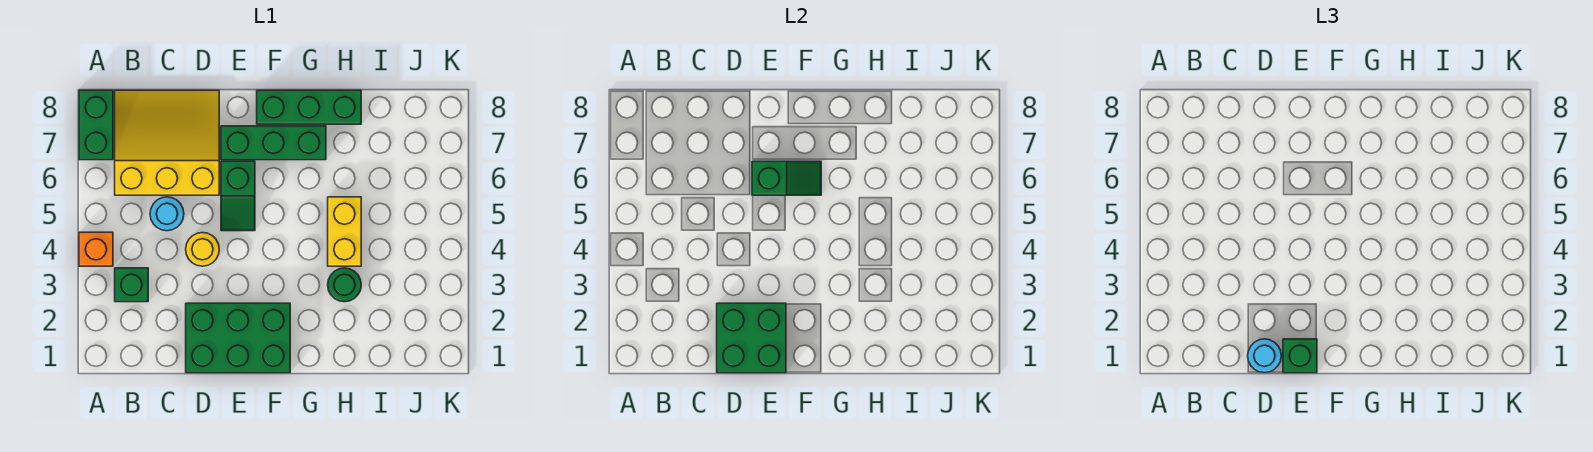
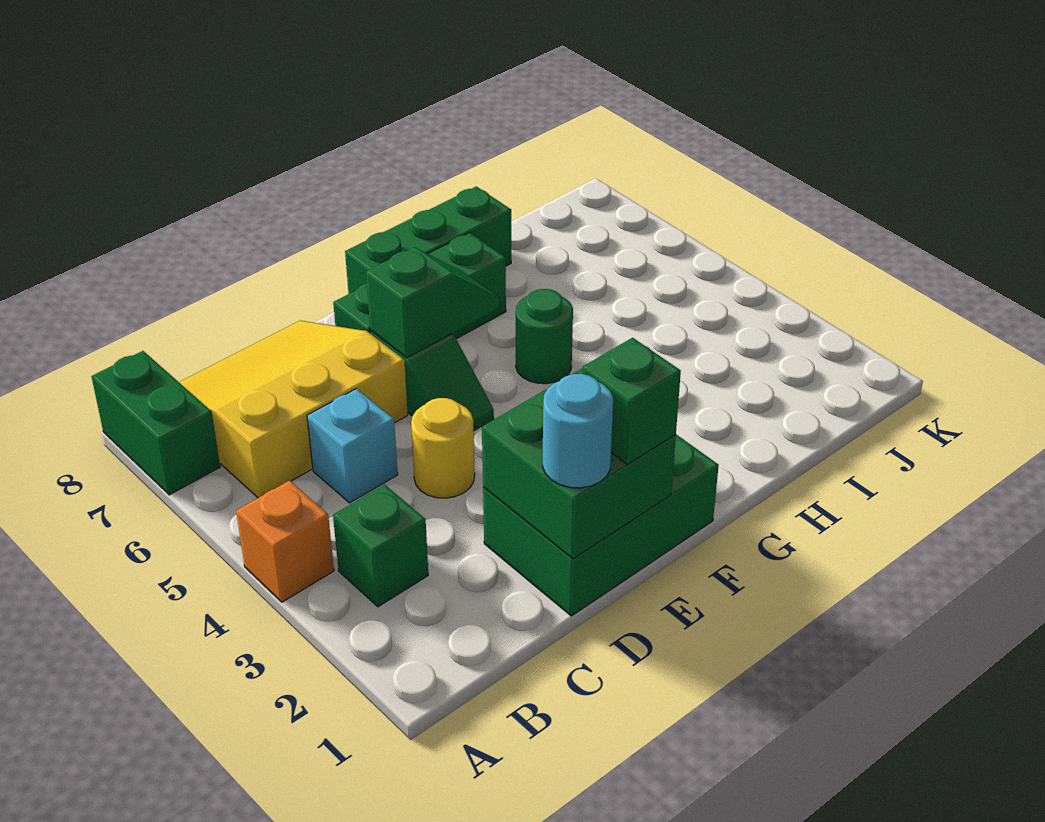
cyan round brick C5 level 1 -> cyan brick C5 level 1
green round brick H3 level 1 -> green round brick G5 level 1
yellow brick H4:H5 level 1 -> none

